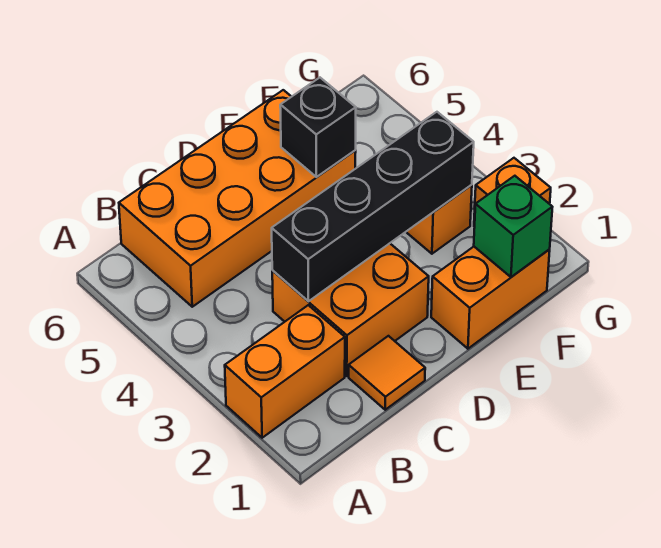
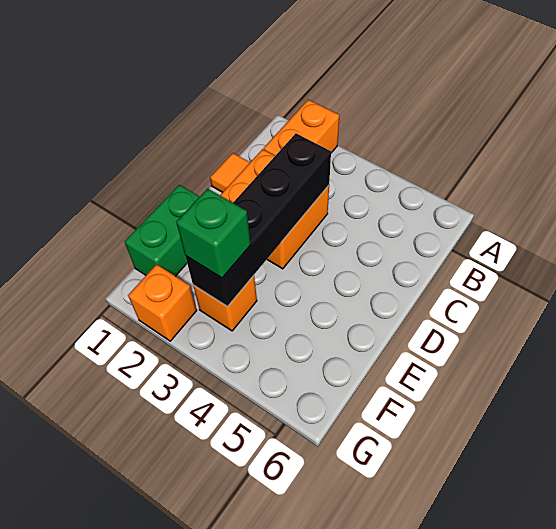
orange brick B5:E6 level 1 -> none
orange brick E1:F1 level 1 -> green brick E1:F1 level 1
black brick E5 level 2 -> none
green brick F1 level 2 -> green brick F3 level 3

